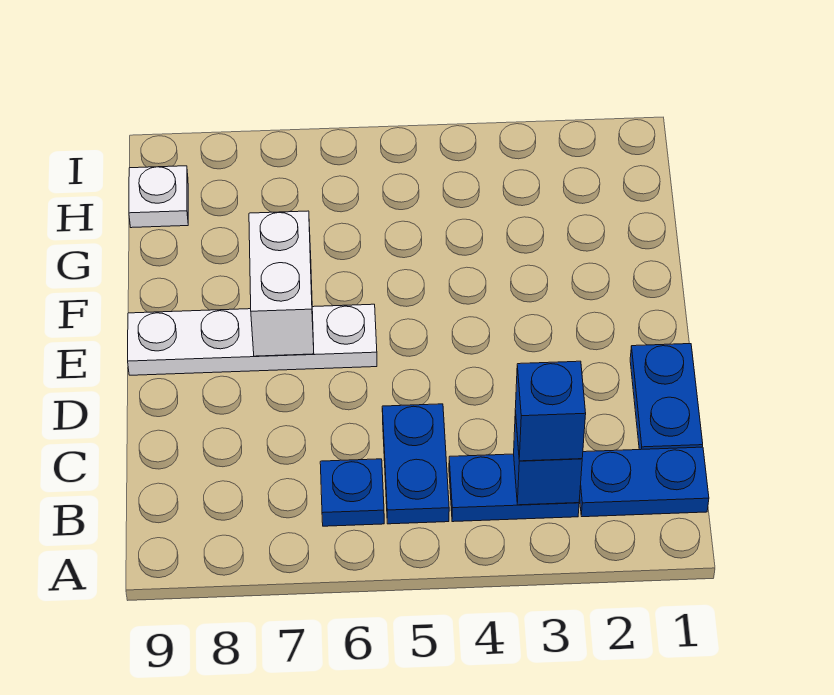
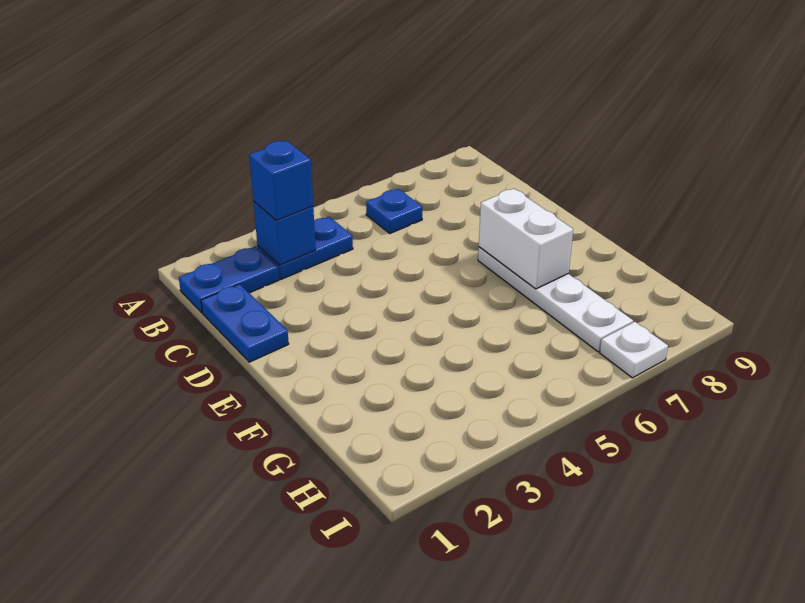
blue plate B5:C5 level 1 -> none
white plate E6:E9 level 1 -> white plate E7:H7 level 1
white plate H9 level 1 -> white plate I7 level 1

